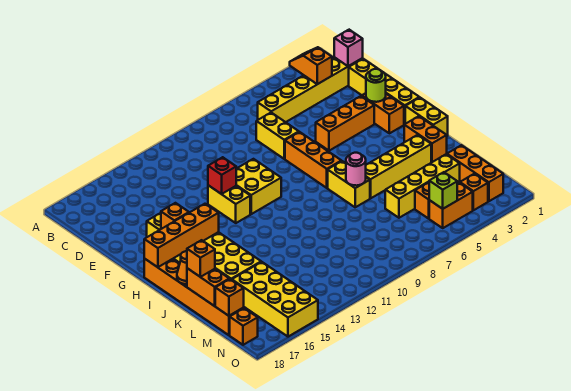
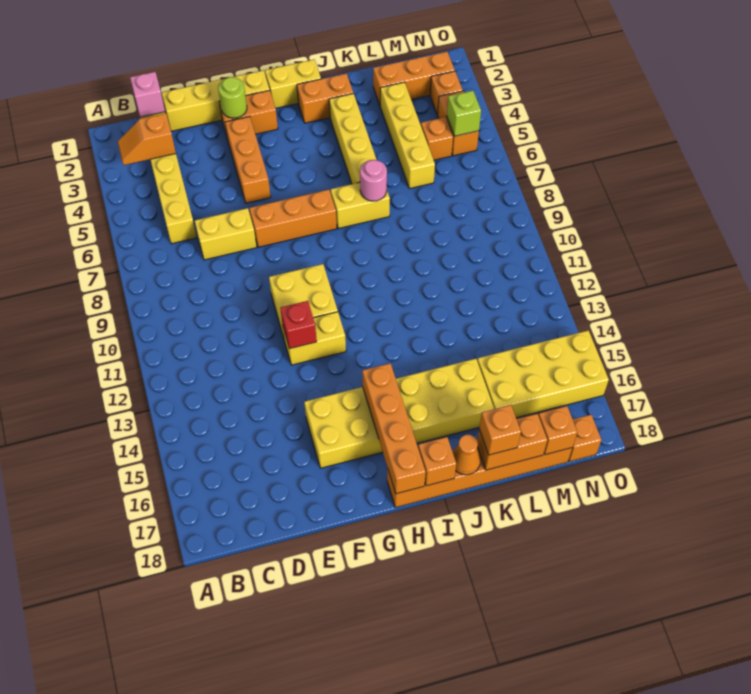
orange brick G16 level 2 -> orange brick I18 level 2

